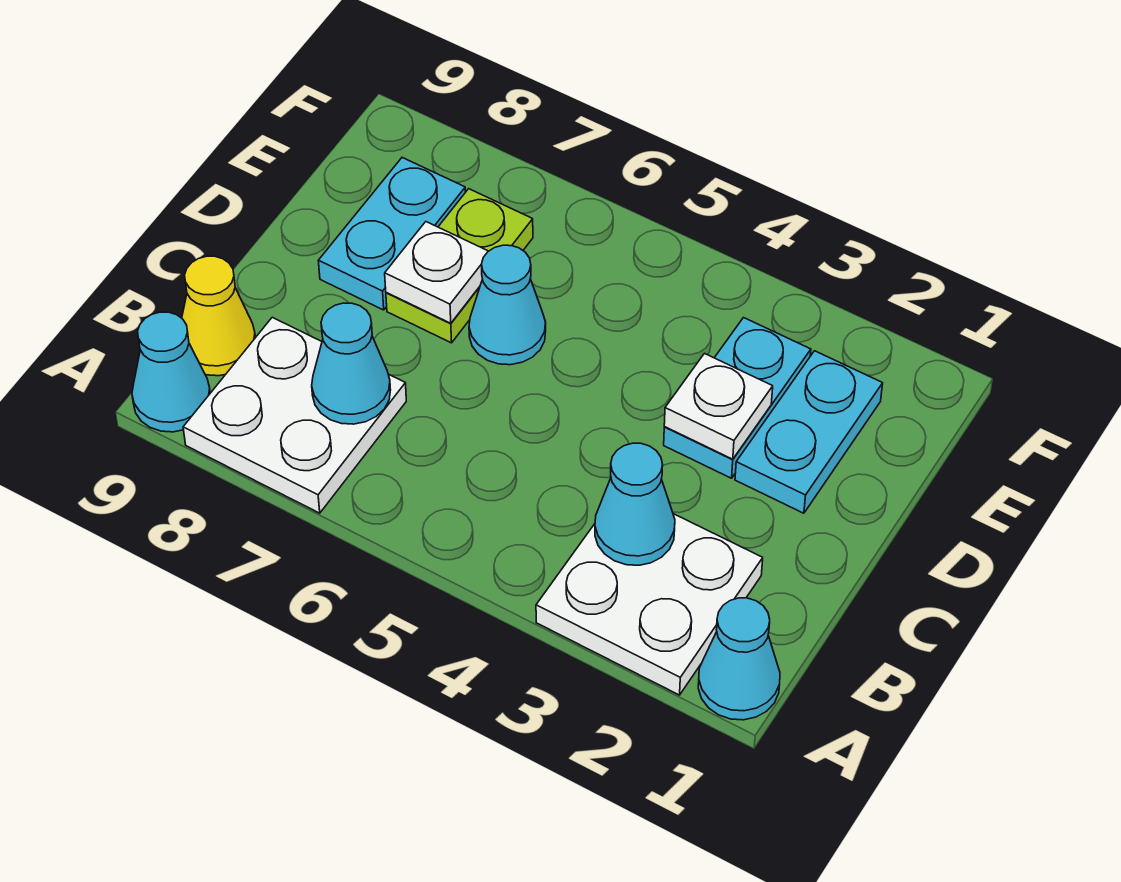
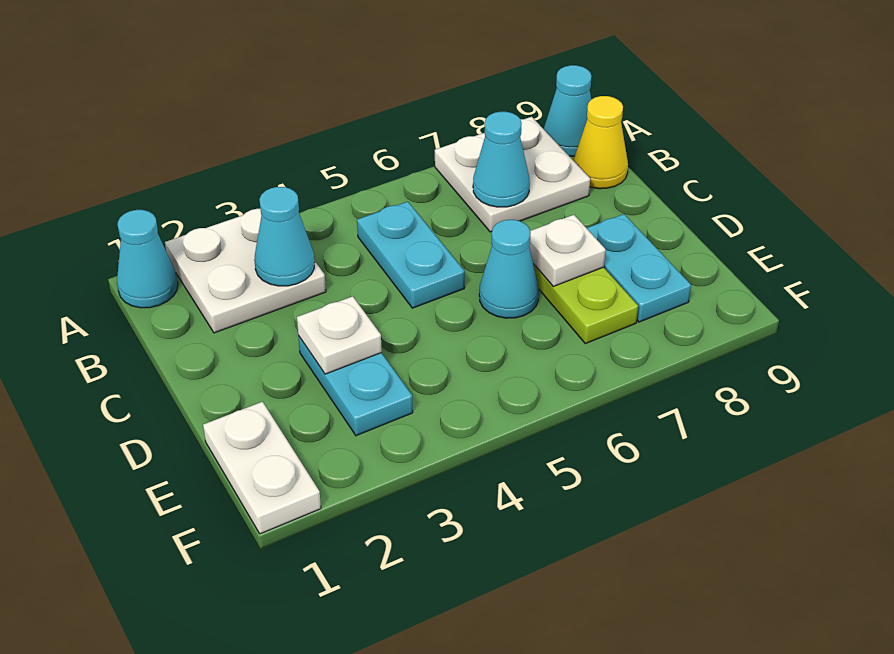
cyan plate D2:E2 level 1 -> cyan plate B5:C5 level 1
none -> white plate E1:F1 level 1

